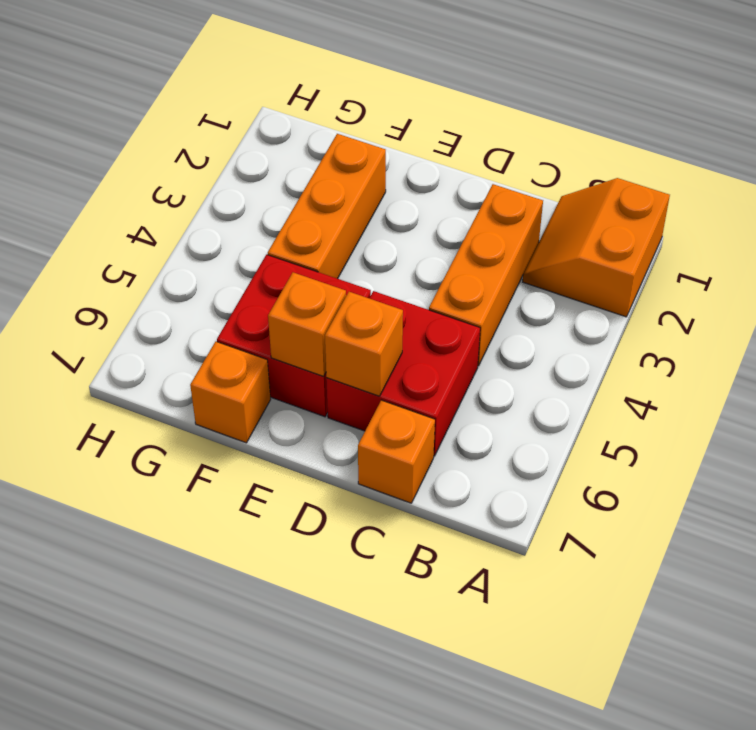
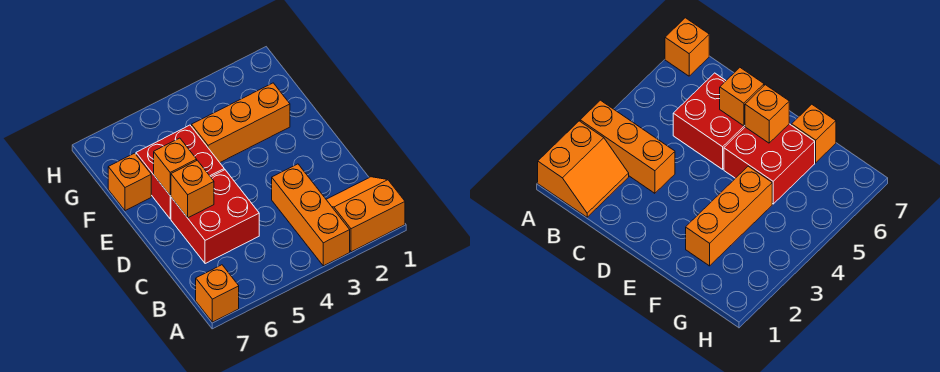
orange brick C2:C4 level 1 -> orange brick A3:C3 level 1
orange brick C7 level 1 -> orange brick A7 level 1

